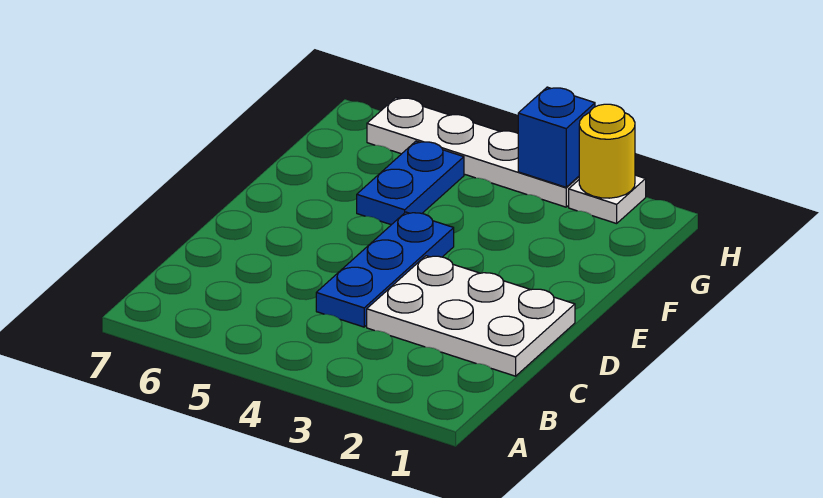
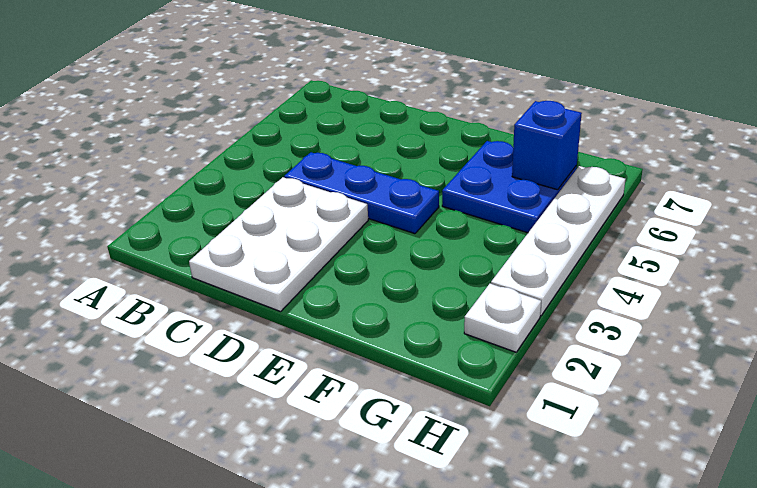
blue plate F5:G5 level 1 -> blue plate F5:G6 level 1
yellow round brick H2 level 2 -> none
blue brick H3 level 2 -> blue brick G6 level 2

